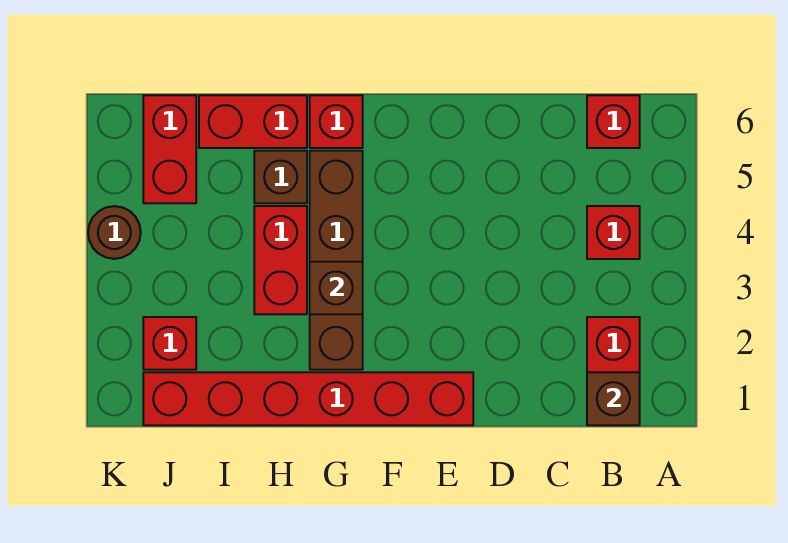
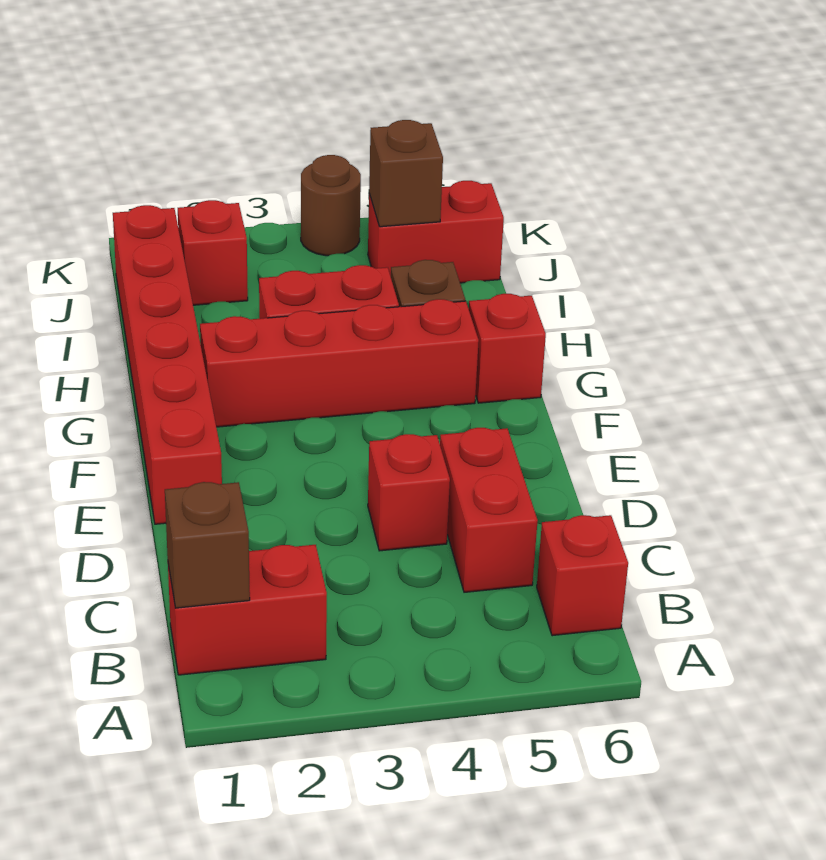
red brick B4 level 1 -> red brick D4 level 1
brown brick G2:G5 level 1 -> red brick G2:G5 level 1
brown brick G3 level 2 -> brown brick J5 level 2
red brick H6:I6 level 1 -> red brick C5:D5 level 1

